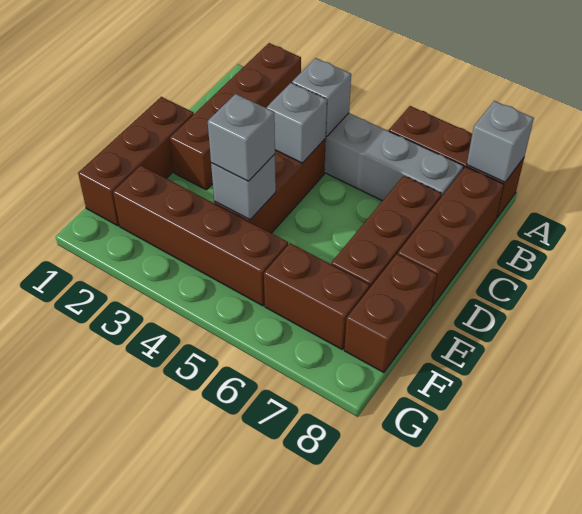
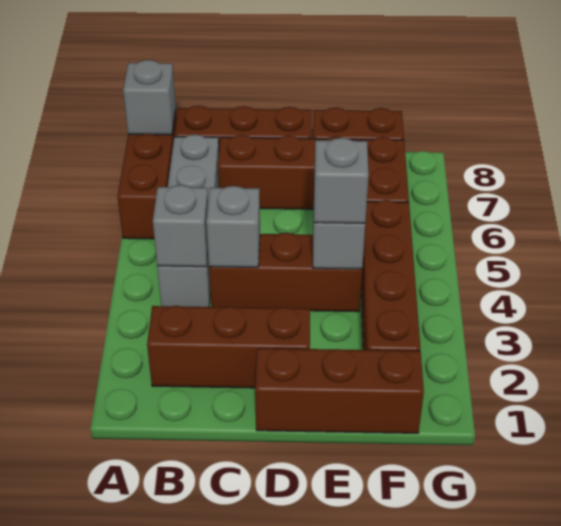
brown brick A2:D2 level 1 -> brown brick B2:D2 level 1

